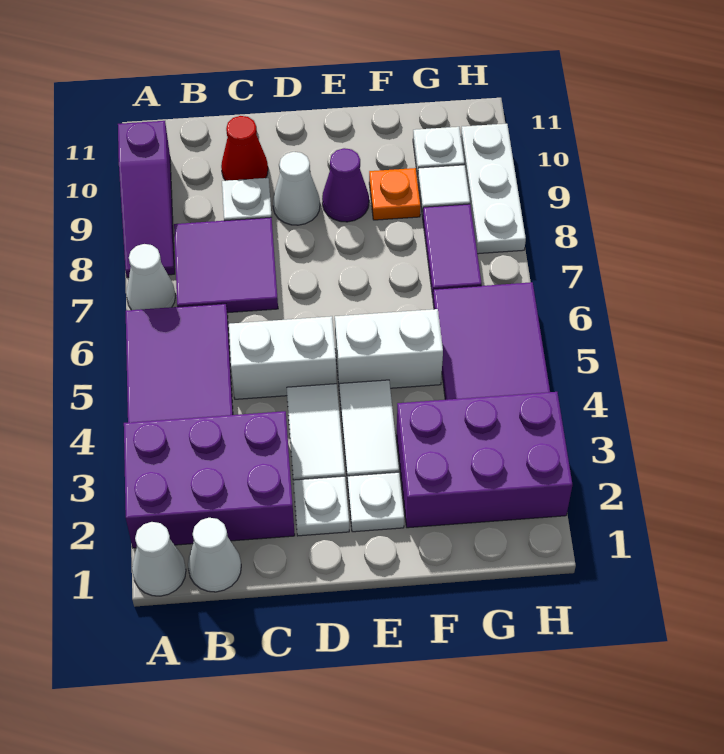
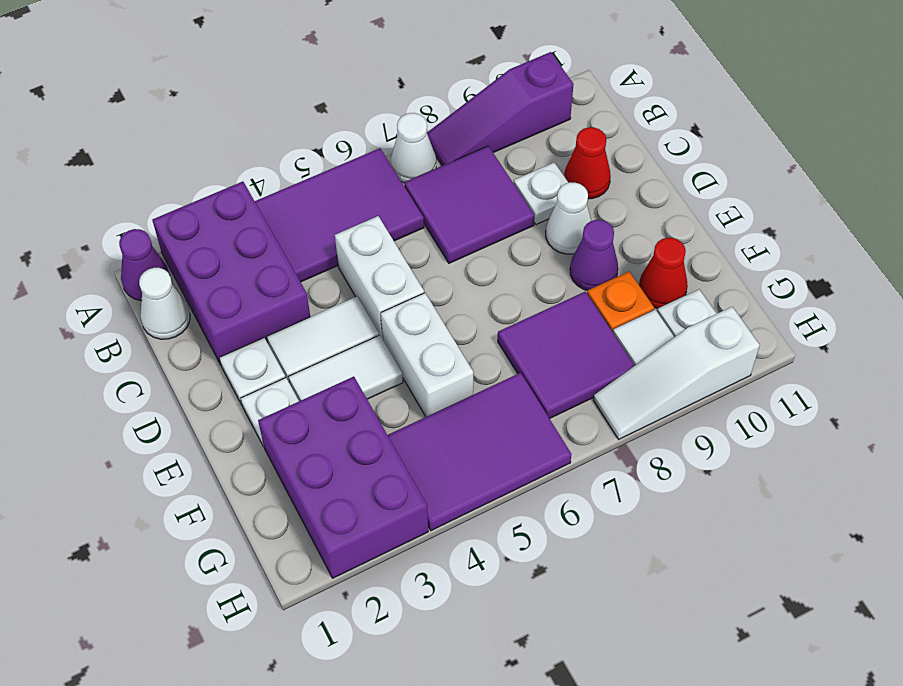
white cone A1 level 1 -> purple cone A1 level 1
none -> red cone F10 level 1
purple tile G7:G8 level 1 -> purple tile F7:G8 level 1
white plate H8:H10 level 1 -> white slope H8:H10 level 1 top 10

